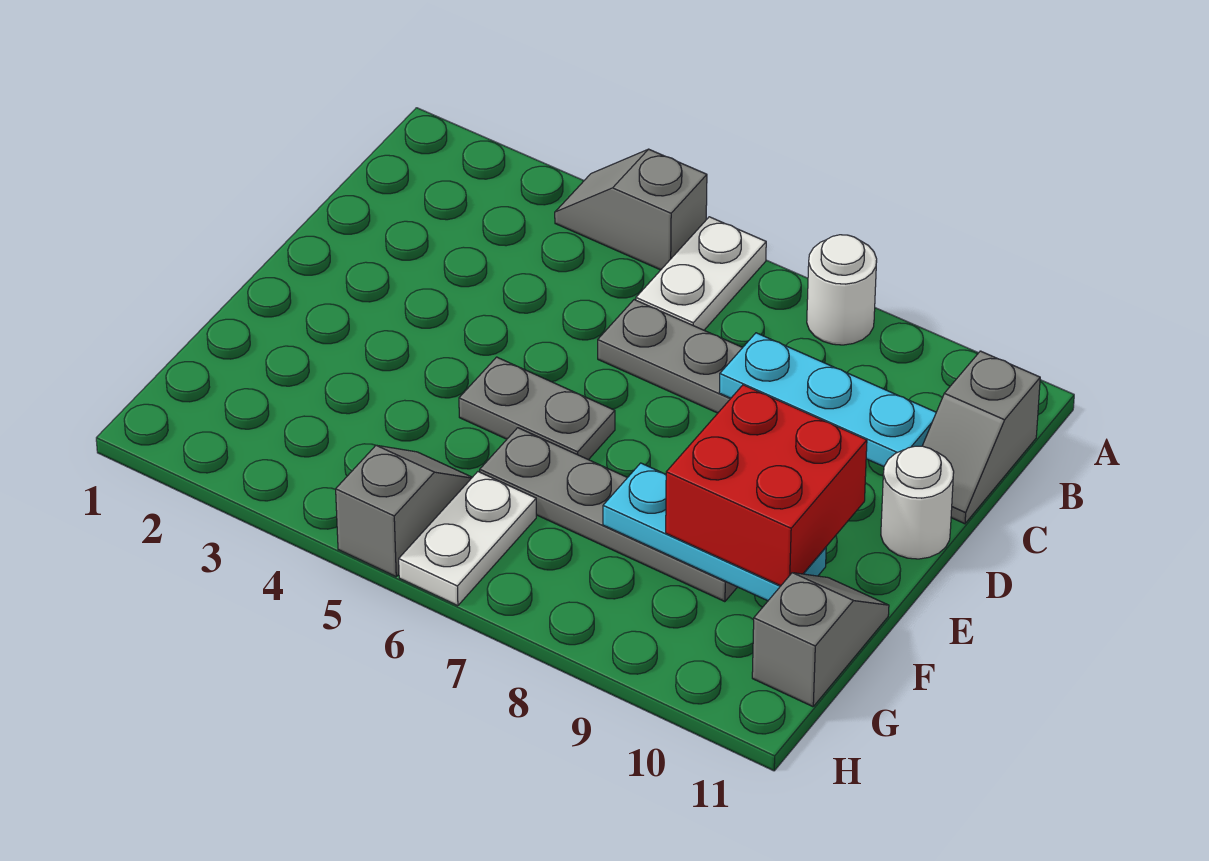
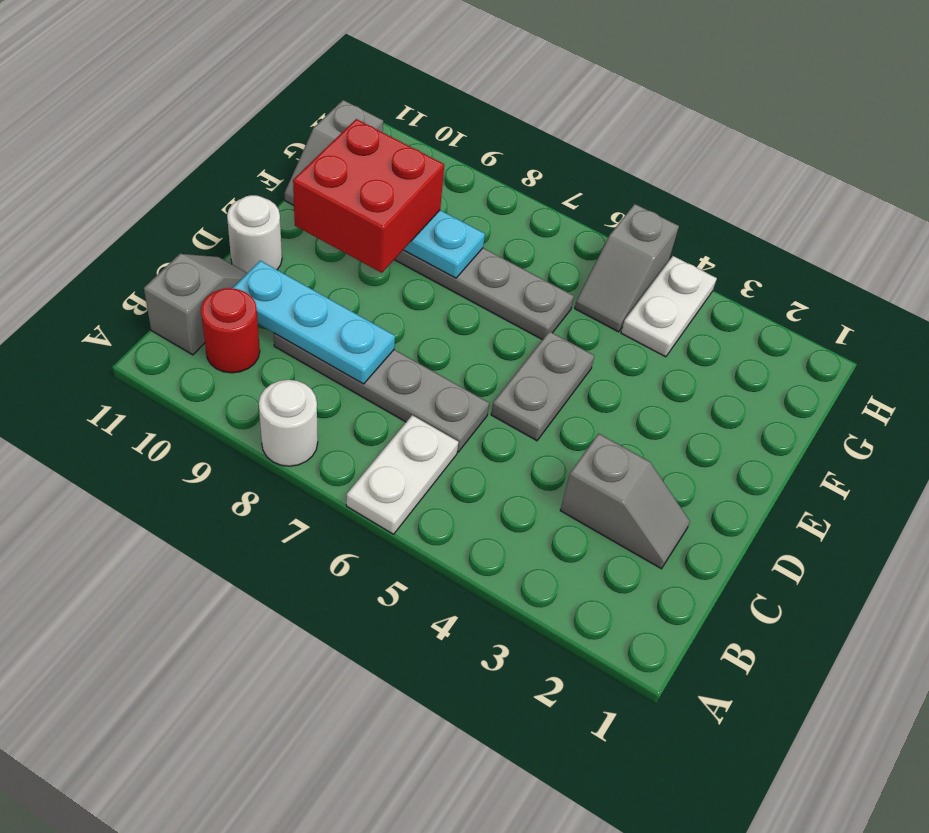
grey slope A4:A5 level 1 top 5 -> grey slope C2:C3 level 1 top 3
none -> red round brick B10 level 1
grey plate E5:E6 level 1 -> grey plate D5:E5 level 1
white plate G6:H6 level 1 -> white plate G4:H4 level 1

